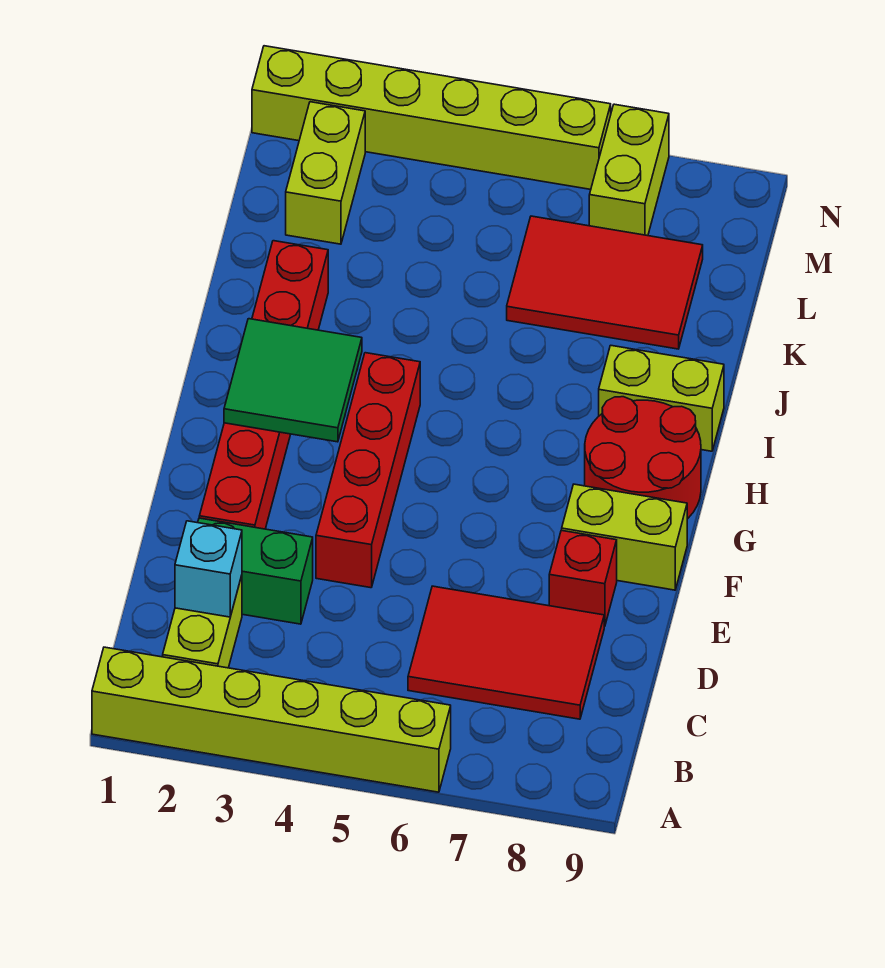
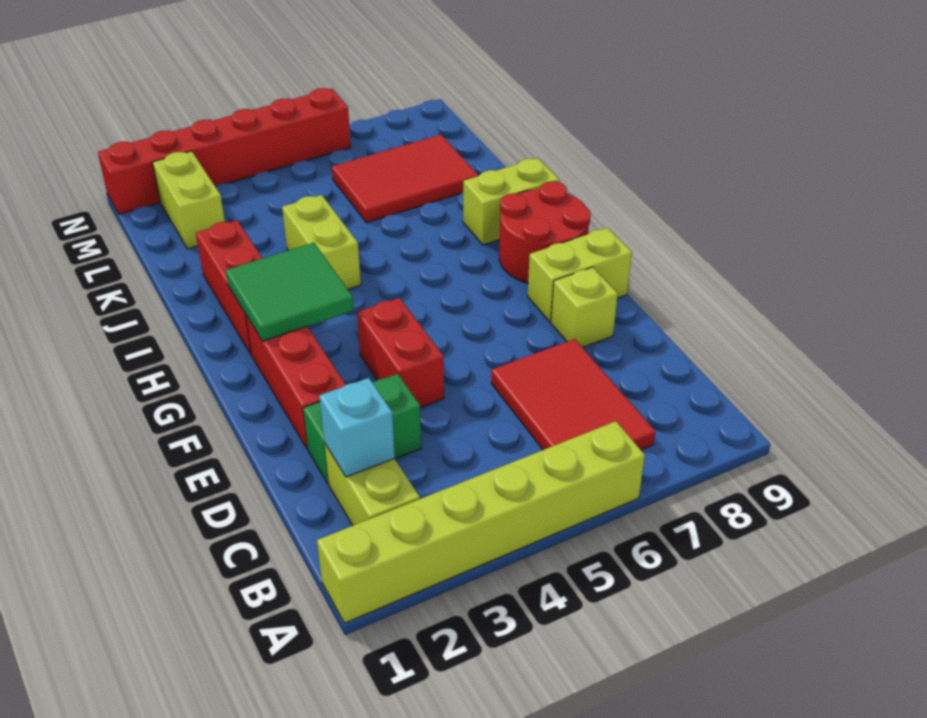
red tile C6:D8 level 1 -> red tile B6:D7 level 1
red brick E4:H4 level 1 -> red brick E4:F4 level 1
red brick E8 level 1 -> lime brick E8 level 1
lime brick M7:N7 level 1 -> lime brick I4:J4 level 1
lime brick N1:N6 level 1 -> red brick N1:N6 level 1

